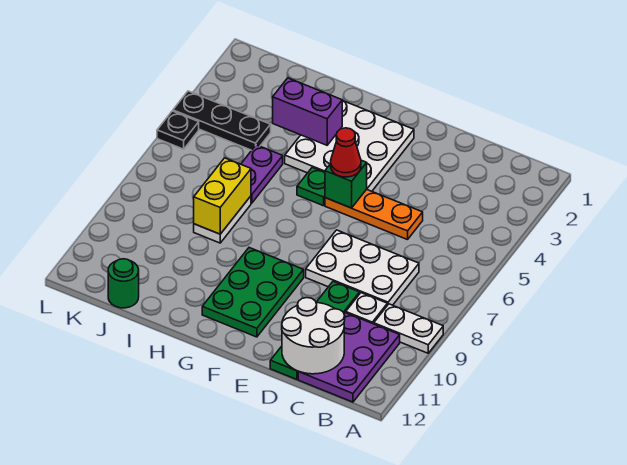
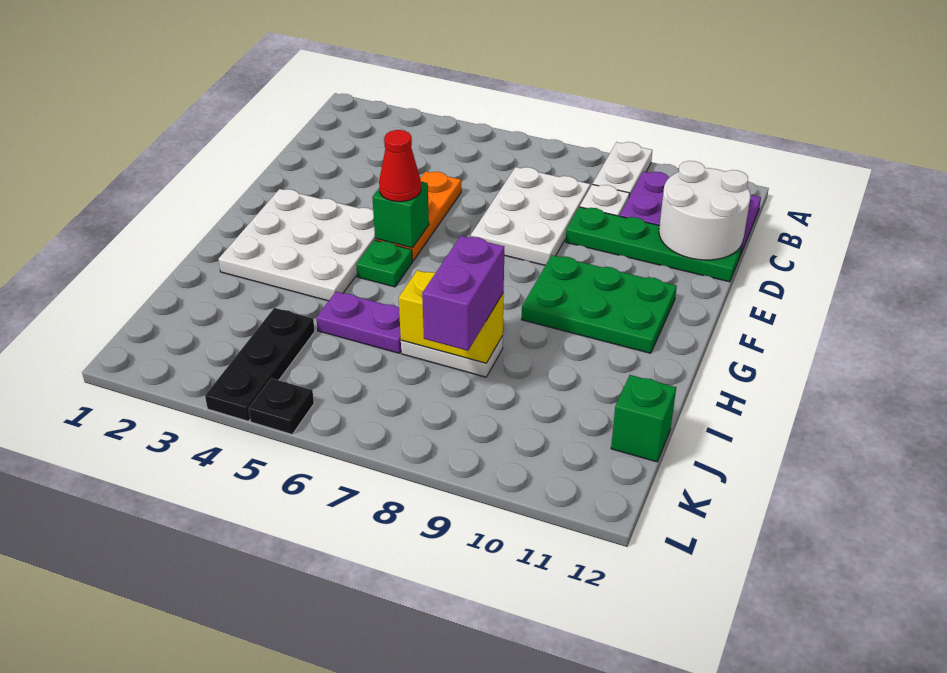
purple brick H3:I3 level 2 -> purple brick I8:J8 level 3
green round brick J12 level 1 -> green brick J12 level 1

